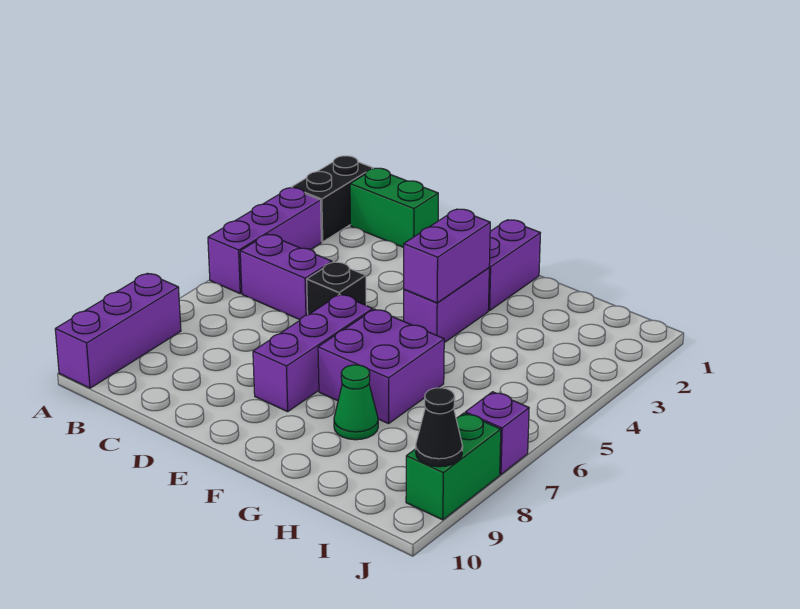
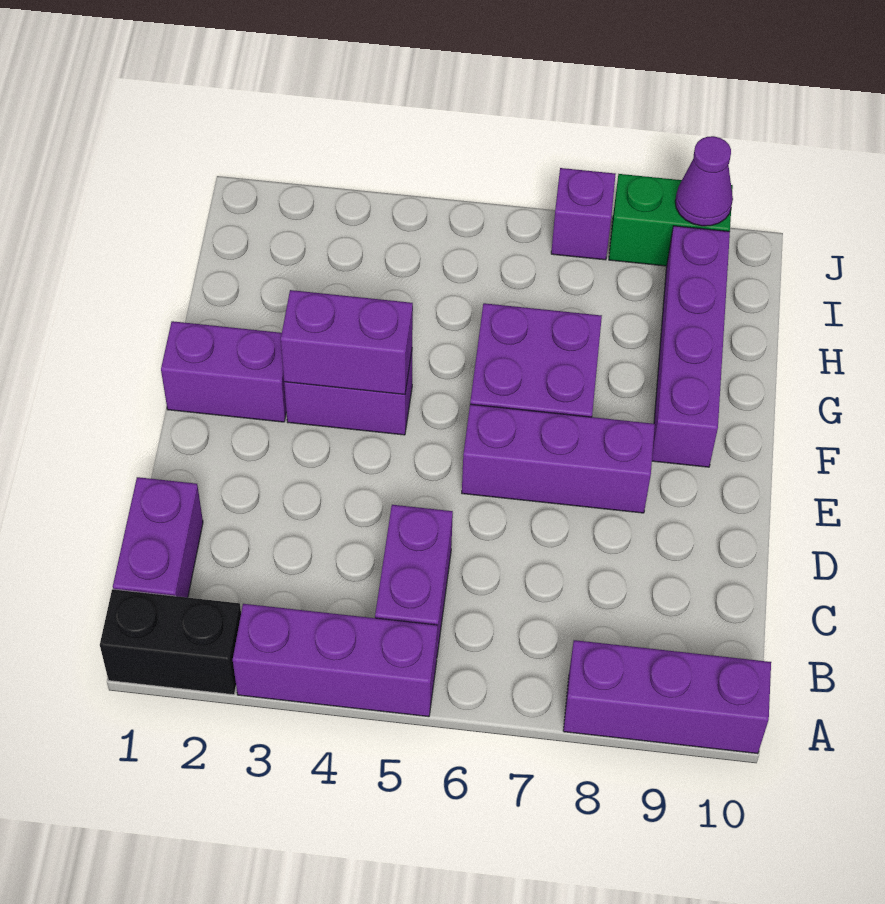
green brick B1:C1 level 1 -> purple brick B1:C1 level 1
black brick D5 level 1 -> none
none -> purple brick F9:I9 level 1
green cone G8 level 1 -> none
black cone J9 level 2 -> purple cone J9 level 2

